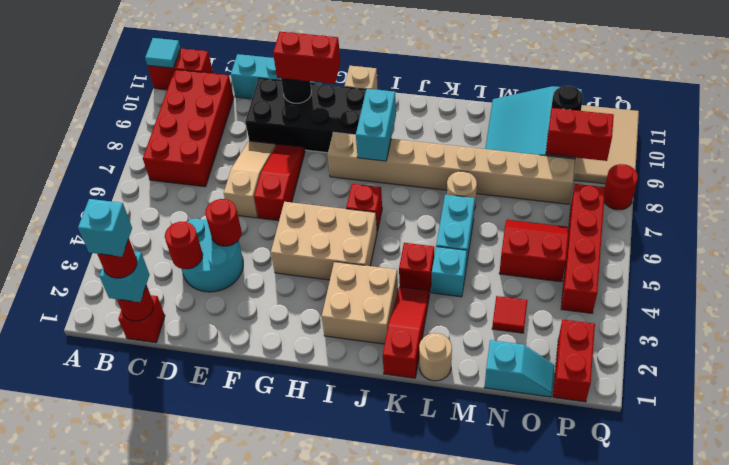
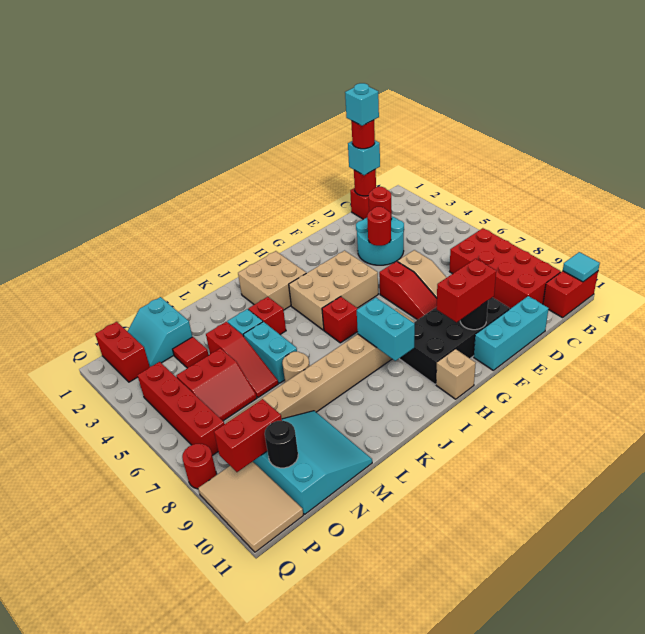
red slope K1:K3 level 1 top 1 -> red slope M4:M6 level 1 top 4
tan round brick L1 level 1 -> none
cyan slope N1:O1 level 1 top N -> cyan slope N1:O2 level 1 top N

